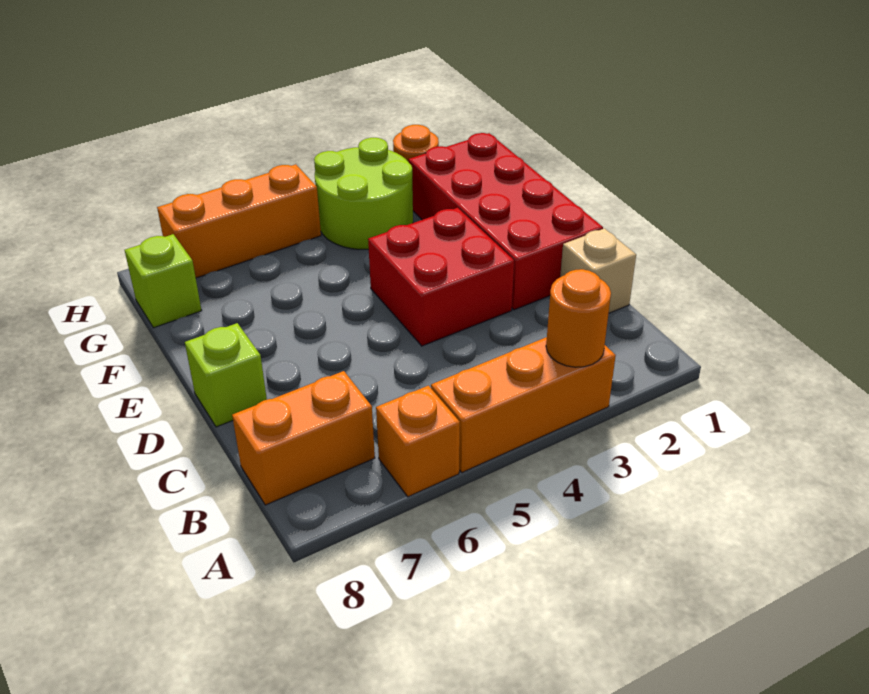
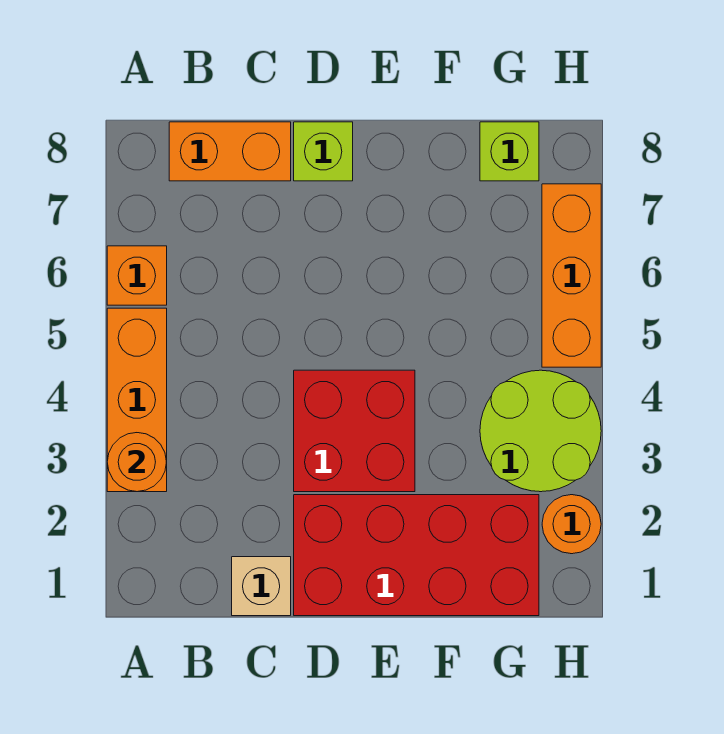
orange brick B7:B8 level 1 -> orange brick B8:C8 level 1

